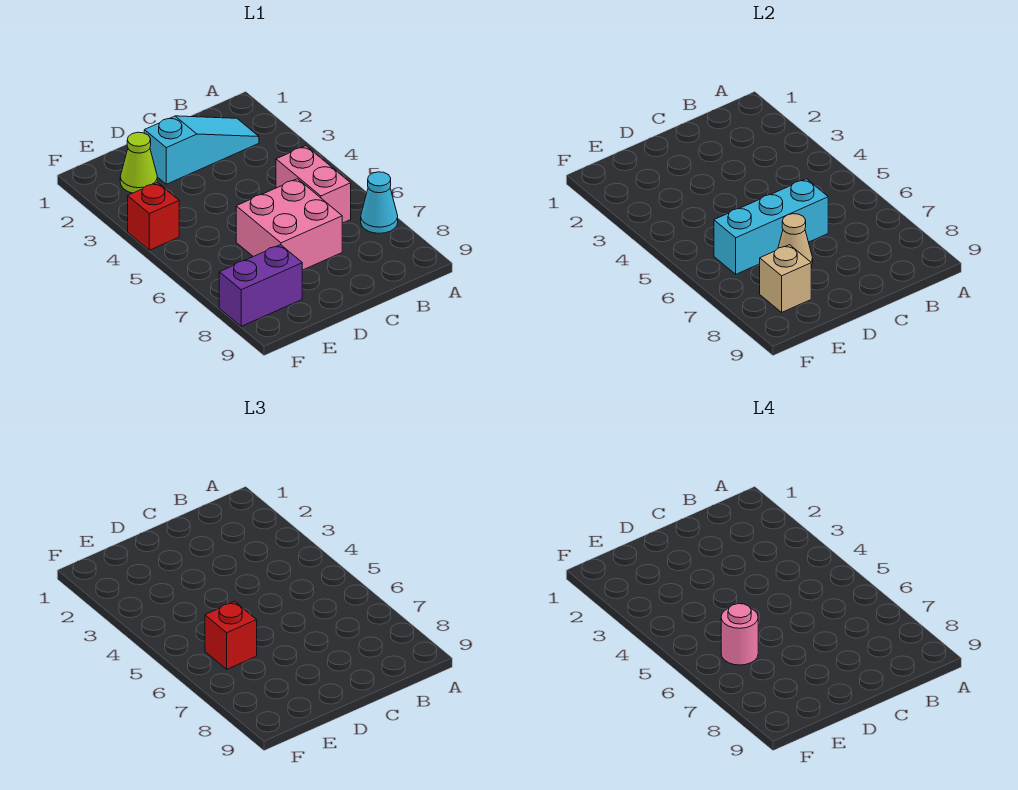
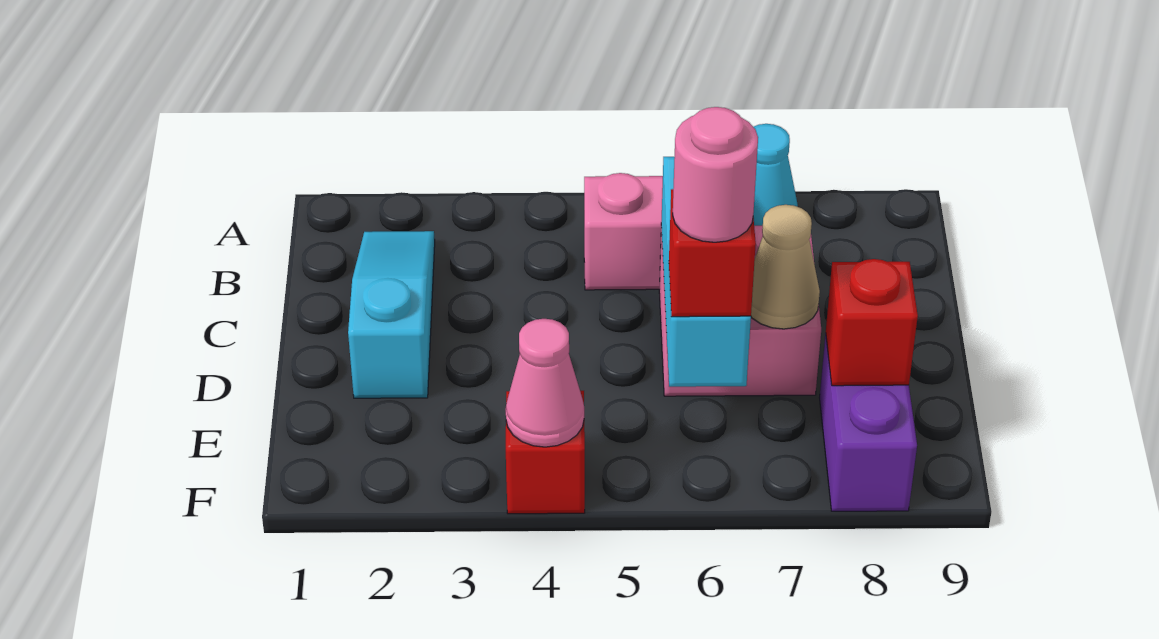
lime cone E2 level 1 -> none
tan brick E8 level 2 -> red brick E8 level 2
none -> pink cone F4 level 2

